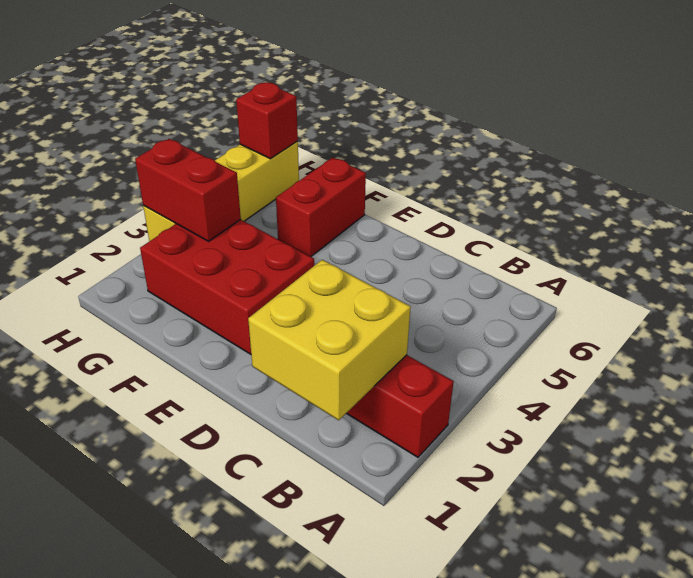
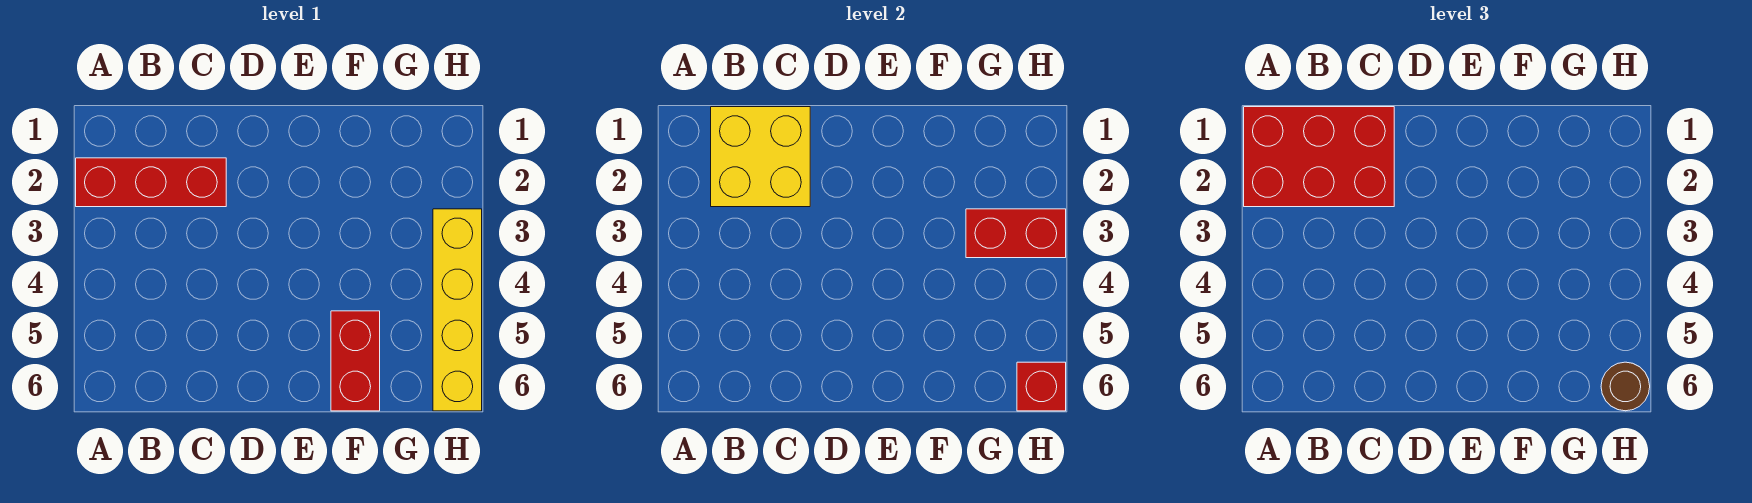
red brick E2:G3 level 1 -> red brick A1:C2 level 3
none -> brown round brick H6 level 3

